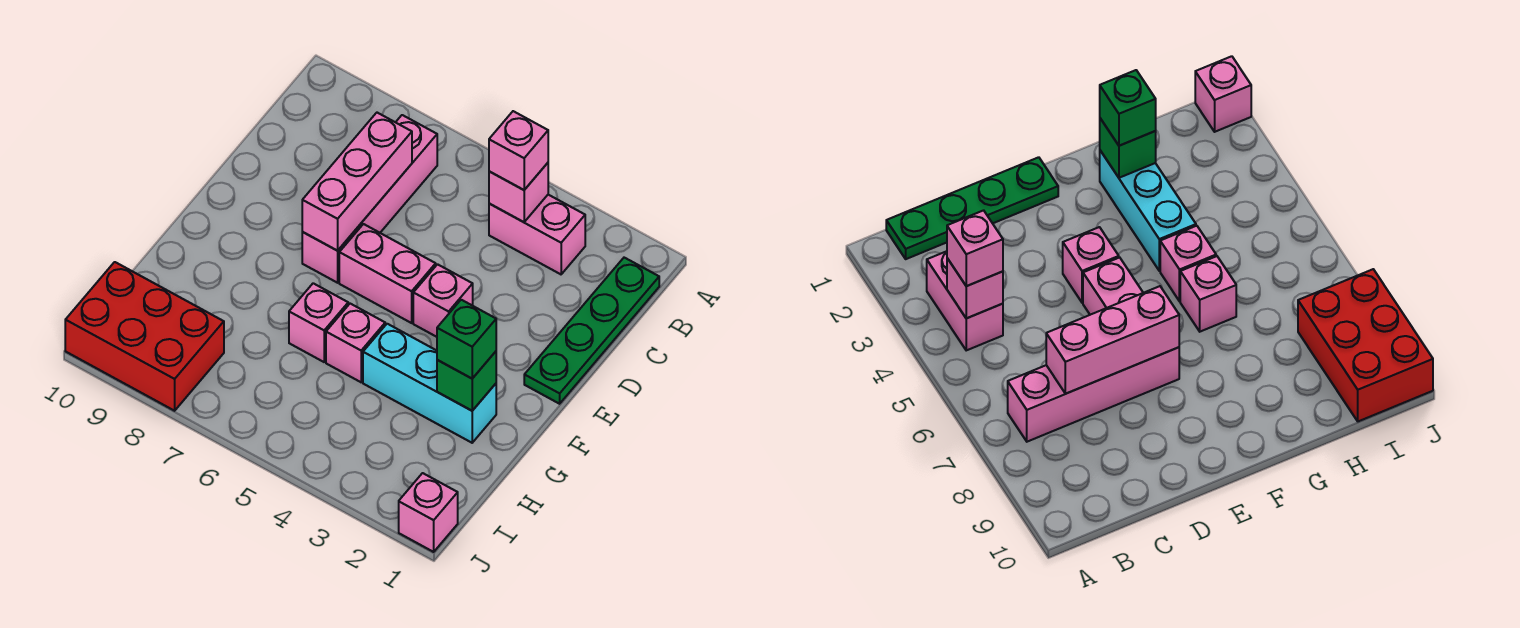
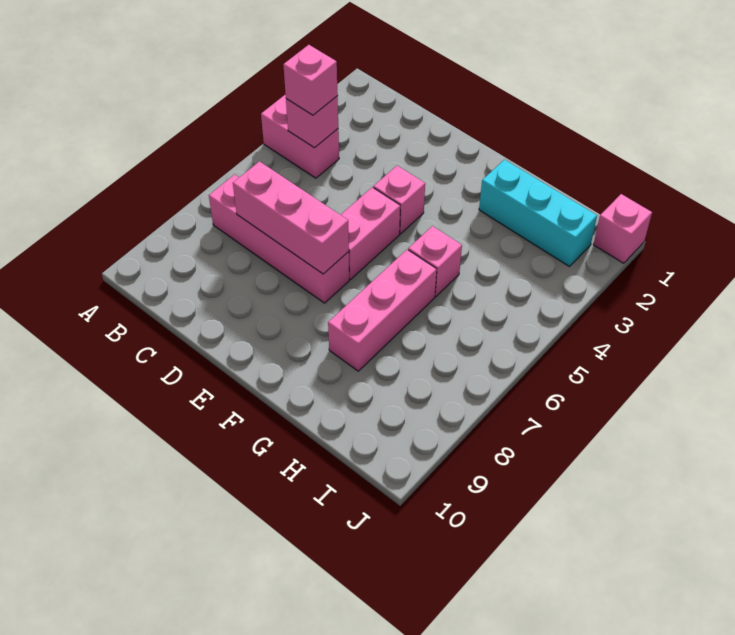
green plate B1:E1 level 1 -> none
pink brick B3:B4 level 1 -> pink brick A4:B4 level 1
cyan brick G2:G4 level 1 -> cyan brick G2:I2 level 1
green brick G2 level 2 -> none
green brick G2 level 3 -> none
pink brick G6 level 1 -> pink brick G6:G8 level 1
red brick I8:J10 level 1 -> none

